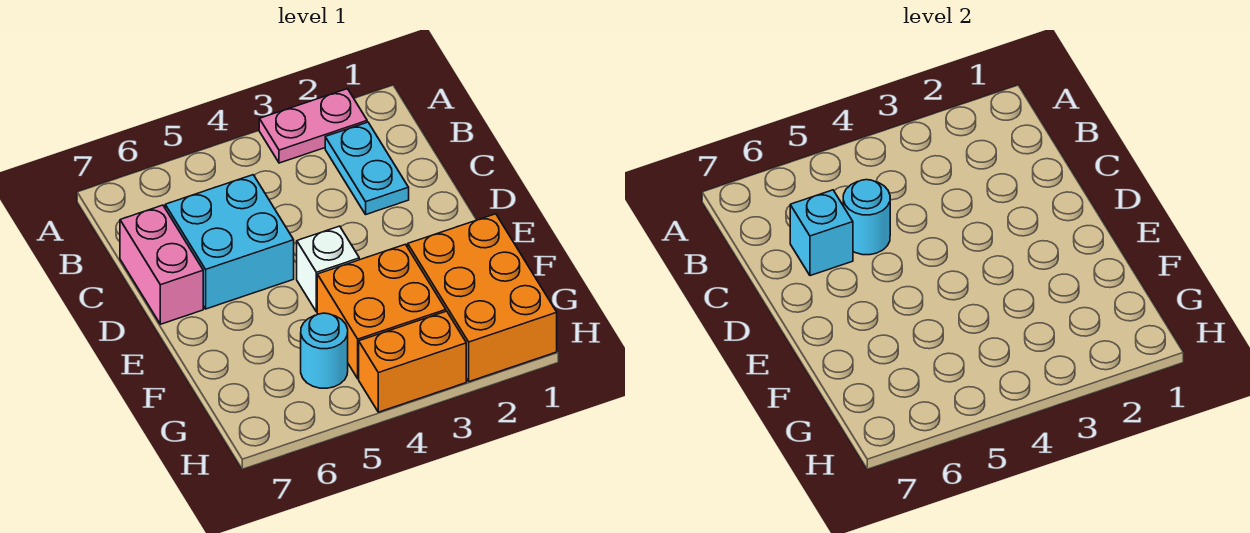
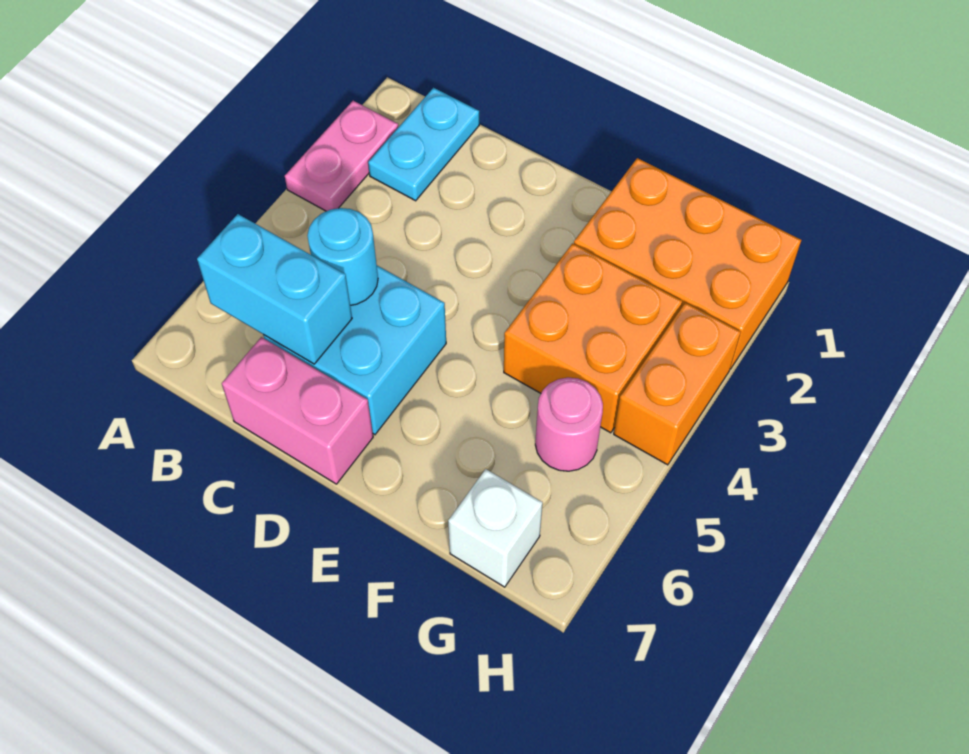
cyan plate B2:C2 level 1 -> cyan plate B1:B2 level 1
cyan brick C6 level 2 -> cyan brick B6:C6 level 2
white brick E4 level 1 -> white brick G7 level 1
cyan round brick G5 level 1 -> pink round brick G5 level 1

